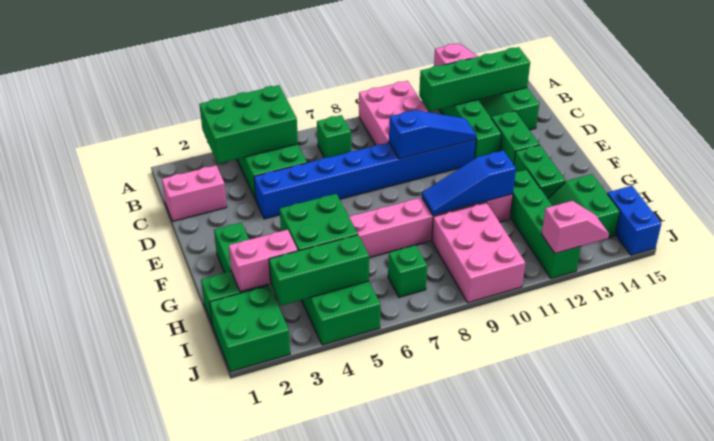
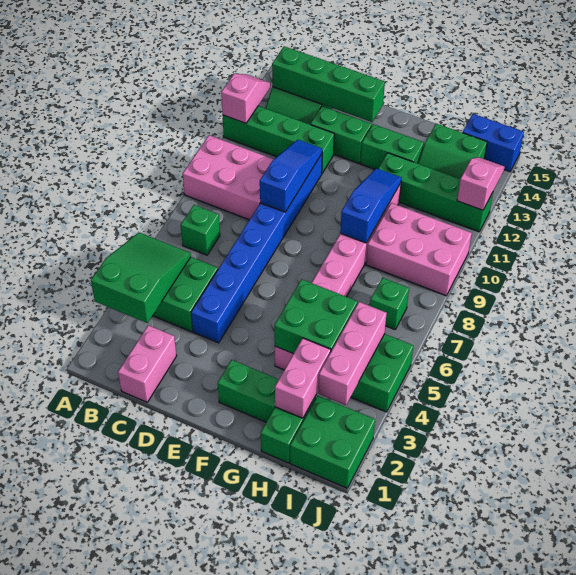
green brick A3:B5 level 2 -> green slope A3:B5 level 2 top 3
green brick B11:B14 level 2 -> green brick B14:E14 level 2
blue slope G9:G11 level 2 top 11 -> blue slope G9:G11 level 2 top 9
green brick I3:I5 level 2 -> pink brick I3:I5 level 2

